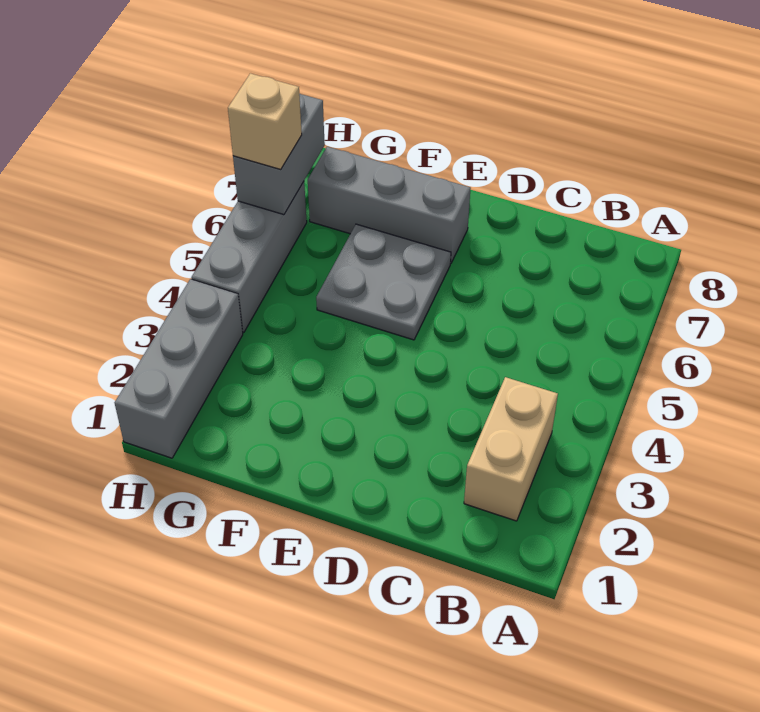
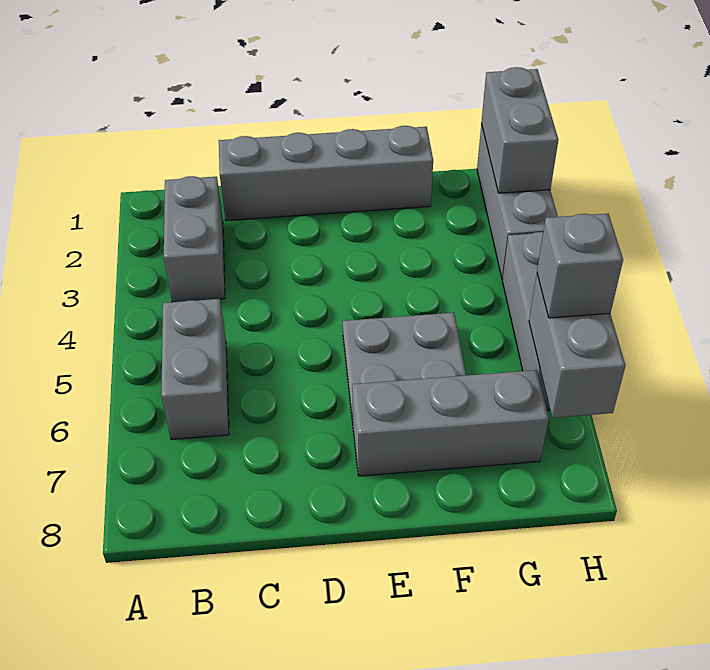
tan brick B2:B3 level 1 -> grey brick B2:B3 level 1
none -> grey brick B5:B6 level 1
none -> grey brick C1:F1 level 1
none -> grey brick H1:H2 level 2
tan brick H6 level 3 -> grey brick H6 level 3

